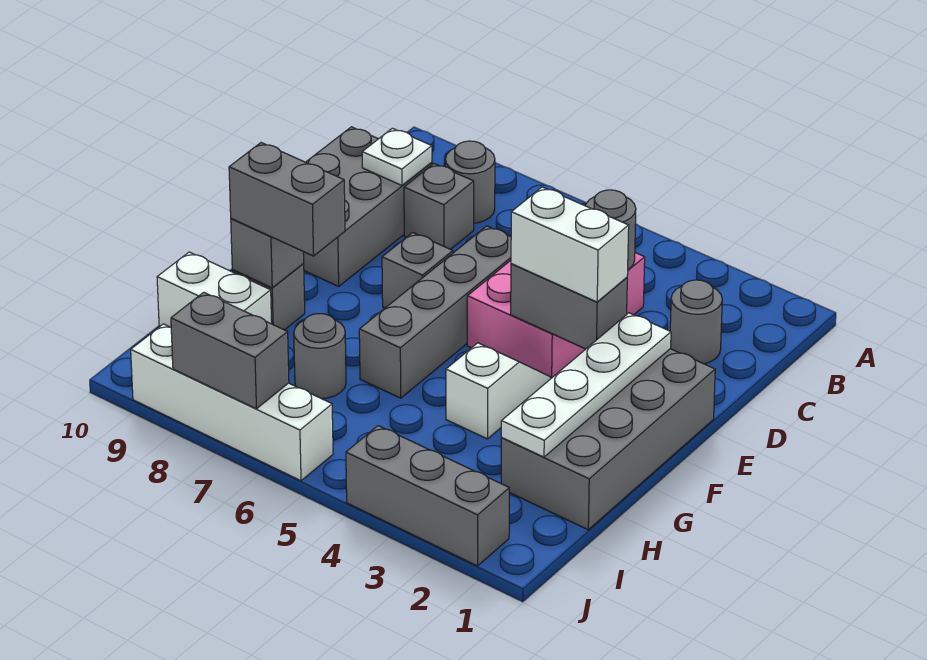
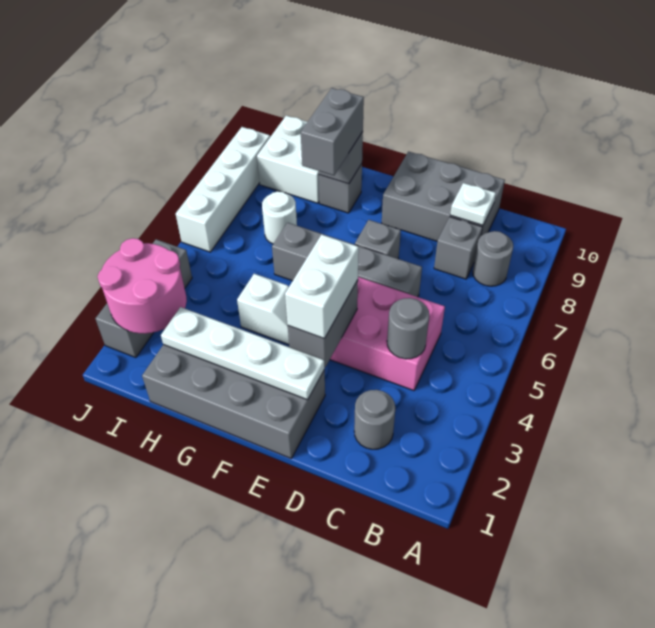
grey round brick H7 level 1 -> white round brick H7 level 1
white brick H9:H10 level 1 -> white brick H9:I10 level 1
none -> pink round brick I2:J3 level 2
grey brick J7:J8 level 2 -> none

